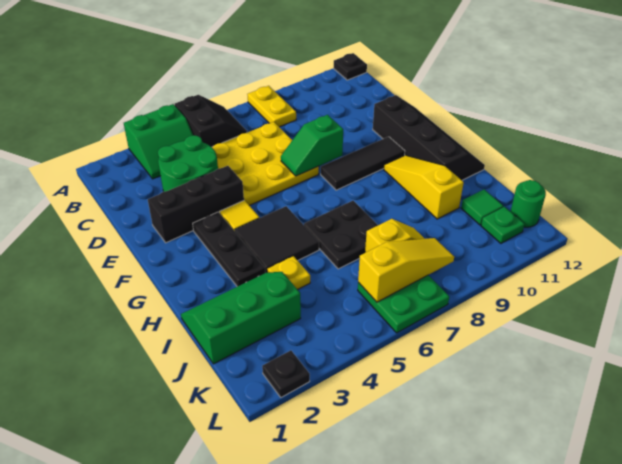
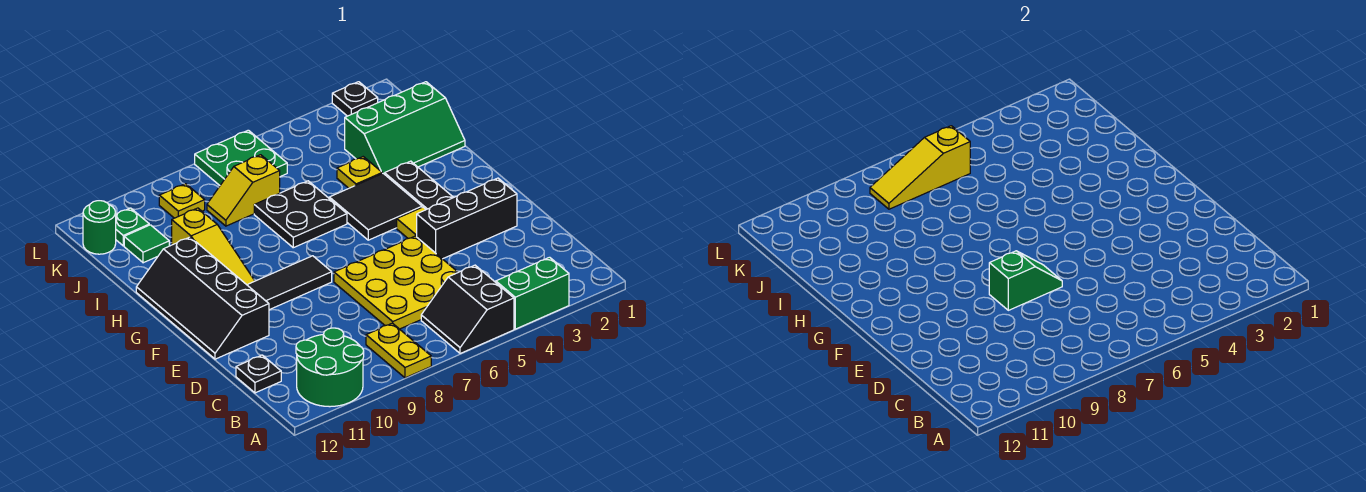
black plate A12 level 1 -> black plate C12 level 1
green round brick C3:D4 level 1 -> green round brick A10:B11 level 1
none -> yellow plate K9 level 1

